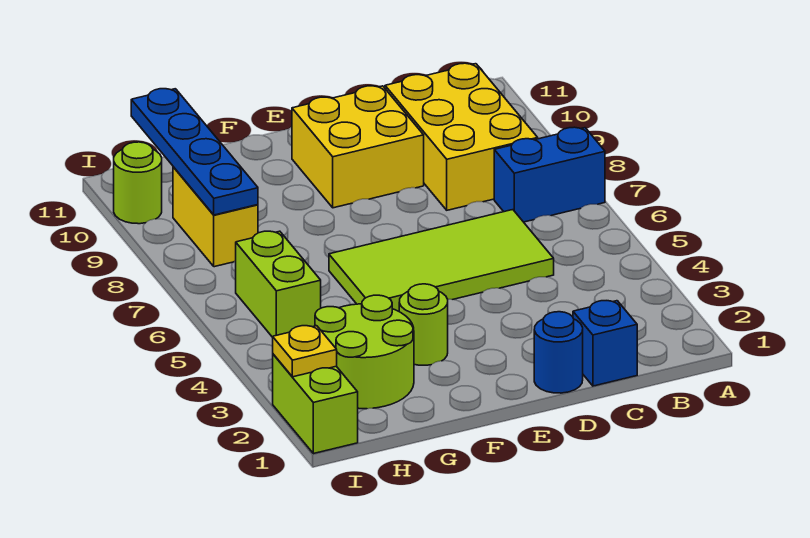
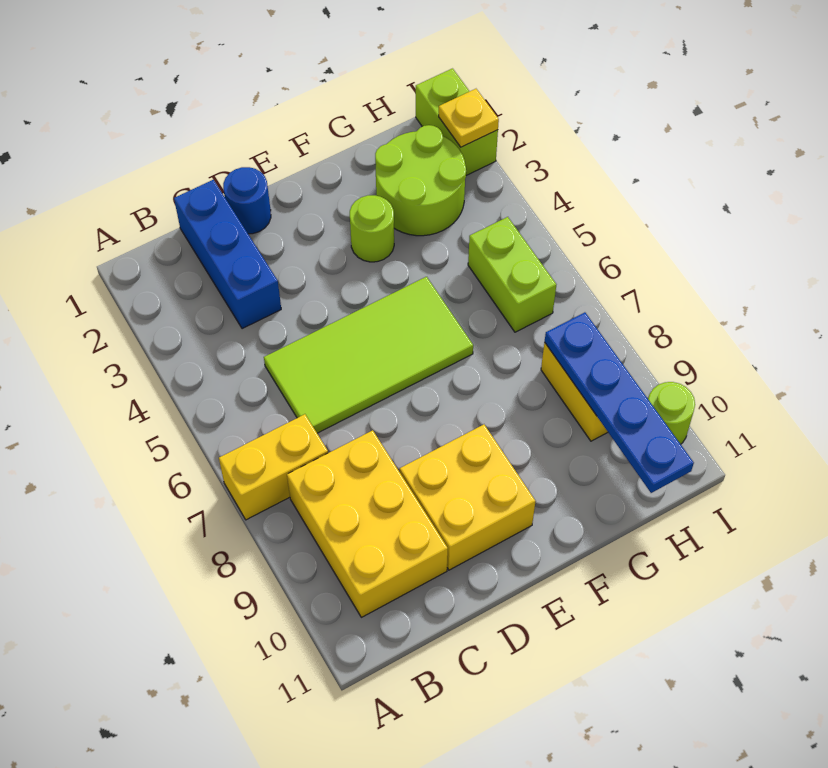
blue brick A7:B7 level 1 -> yellow brick A7:B7 level 1
blue brick C1 level 1 -> blue brick C1:C3 level 1

